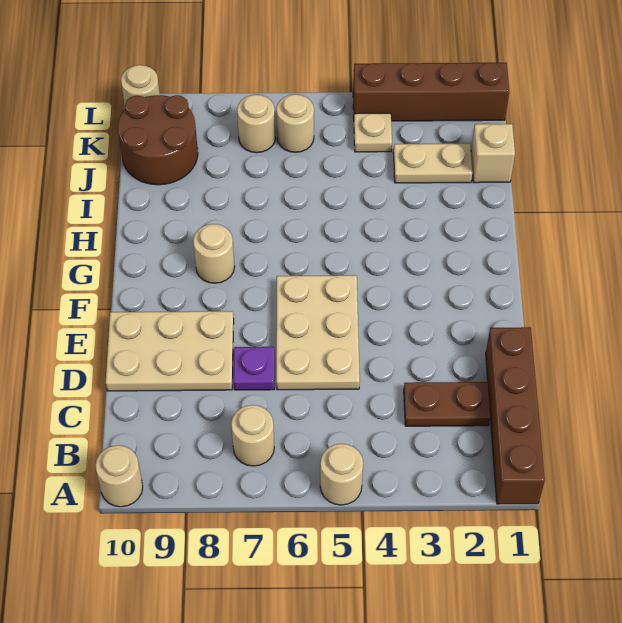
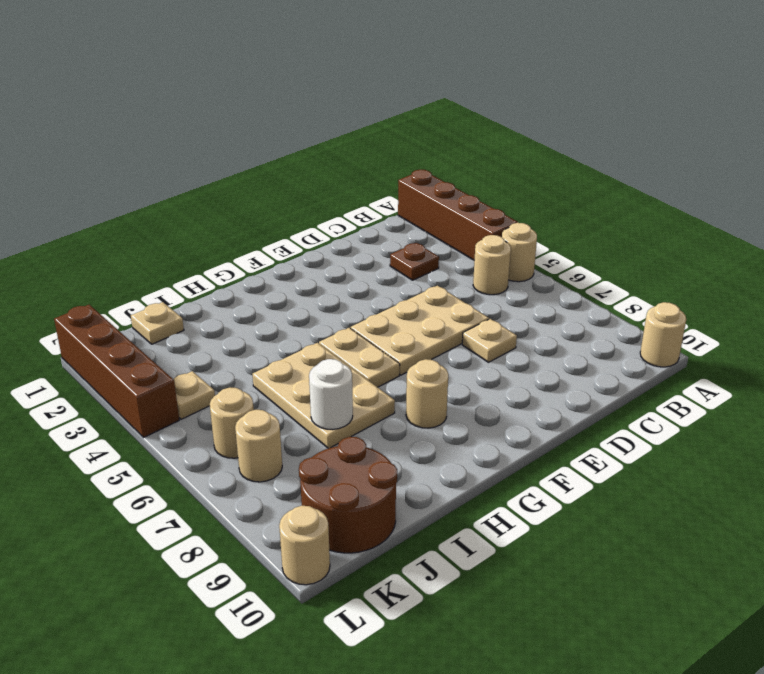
brown brick A1:D1 level 1 -> brown brick A1:A4 level 1
tan round brick B7 level 1 -> tan round brick B5 level 1
brown plate C2:C3 level 1 -> brown plate C3 level 1
purple plate D7 level 1 -> tan plate D7 level 1
tan plate D8:E10 level 1 -> tan plate H5:I7 level 1
none -> white round brick I7 level 2
tan brick J1 level 1 -> tan plate J1 level 1
tan plate J2:J3 level 1 -> tan plate G5:G6 level 1

